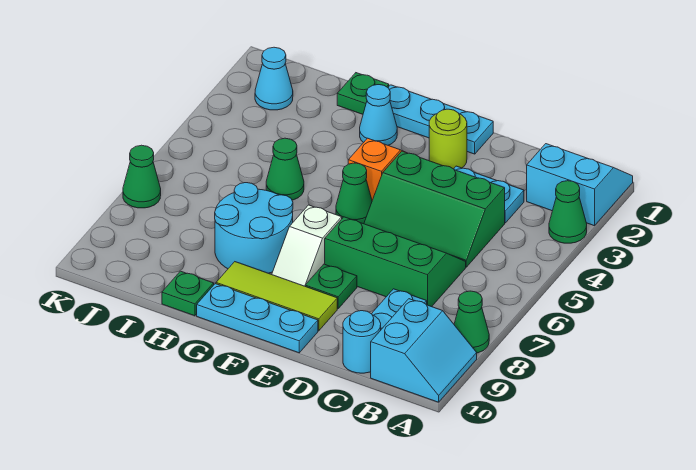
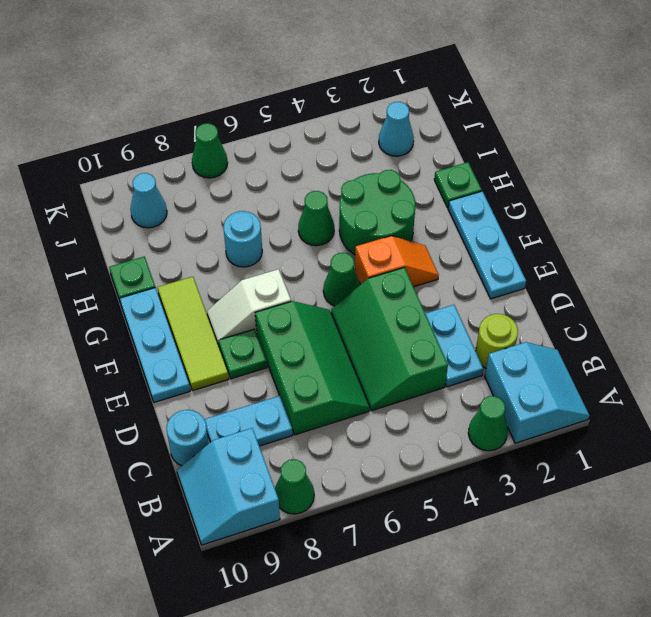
cyan slope A9:B10 level 1 top B -> cyan slope A9:B10 level 1 top 9
lime round brick E2 level 1 -> lime round brick C2 level 1
cyan cone G2 level 1 -> cyan cone J9 level 1
none -> green round brick G3:H4 level 1
cyan round brick G7:H8 level 1 -> cyan round brick H7 level 1

